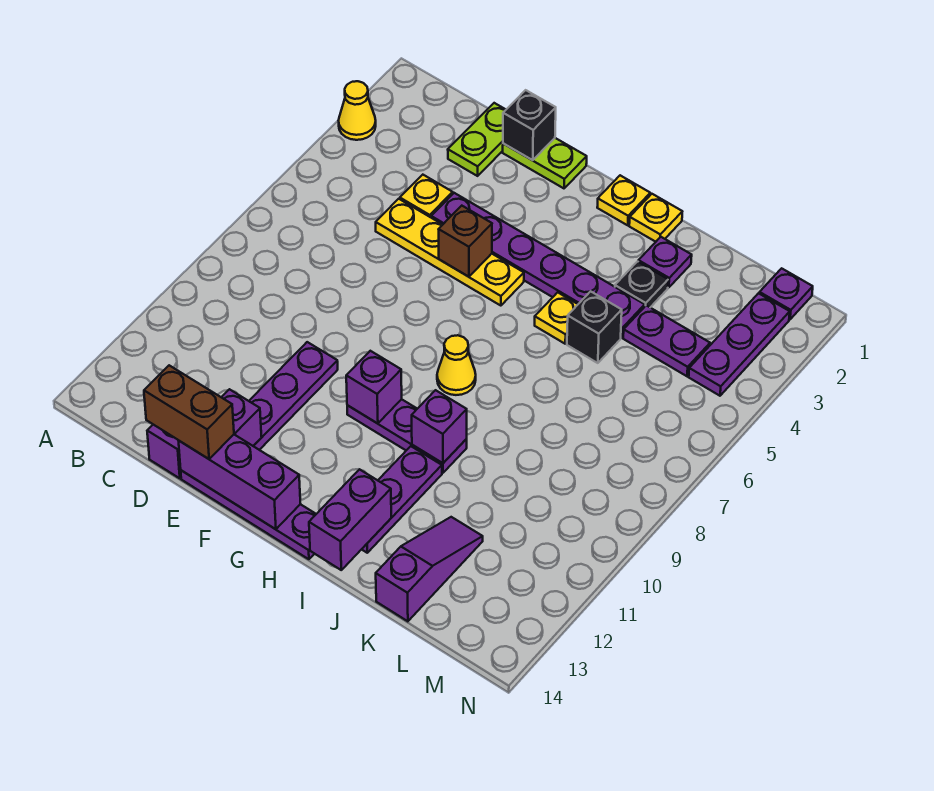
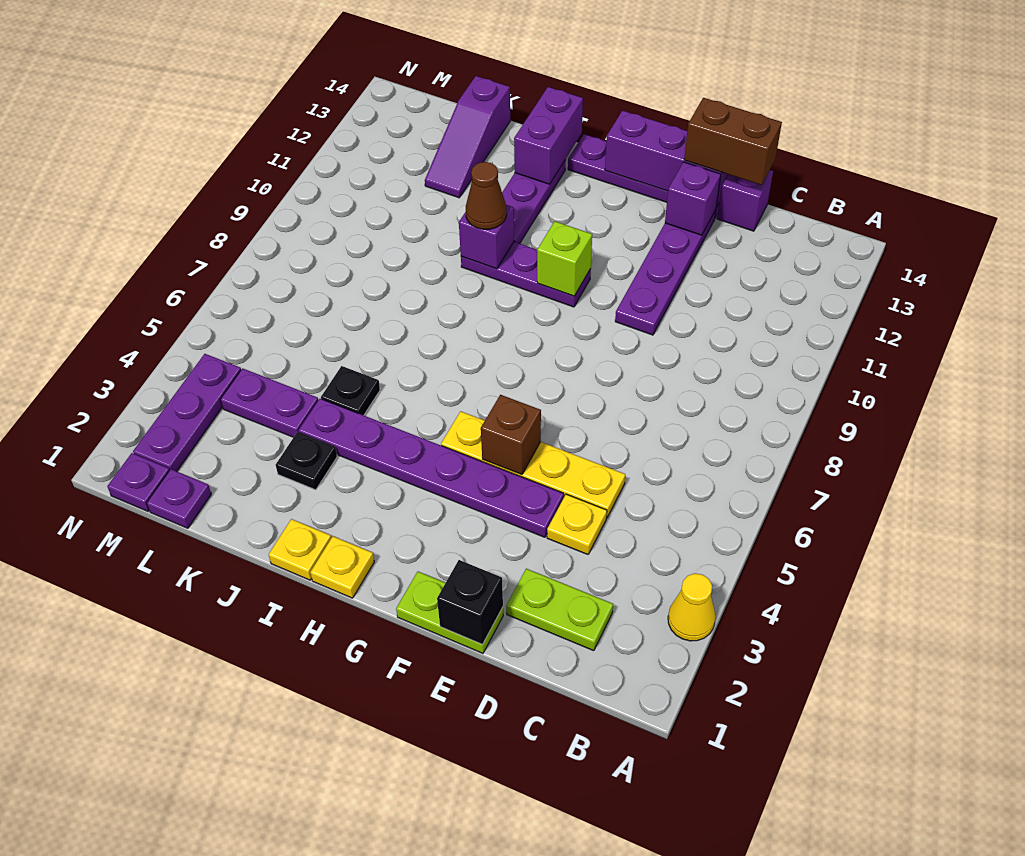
lime plate D1:D2 level 1 -> lime plate C2:D2 level 1
purple brick G10 level 2 -> lime brick G10 level 2
yellow cone H8 level 1 -> none
yellow plate I5 level 1 -> none
none -> brown cone I10 level 3
purple plate J2 level 1 -> purple plate L1 level 1
black brick J5 level 1 -> black plate J5 level 1

